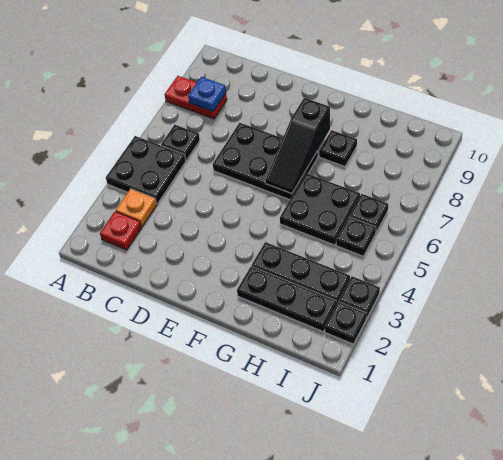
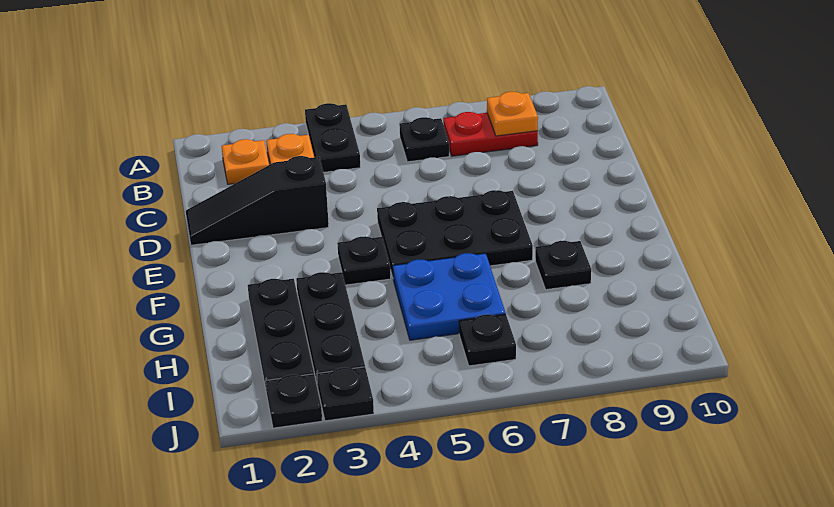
black plate A4:B5 level 1 -> black plate A4:B4 level 1
red plate A8:B8 level 1 -> red plate B7:B8 level 1
red plate B2 level 1 -> orange plate B2 level 1
blue plate B8 level 2 -> orange plate B8 level 2
black plate D6:F7 level 1 -> black plate E5:F7 level 1
black slope F6:F8 level 2 top 8 -> black slope D1:D3 level 1 top 3
black plate G5:H6 level 1 -> blue plate G5:H6 level 1
black plate I5 level 1 -> black plate F4 level 1

